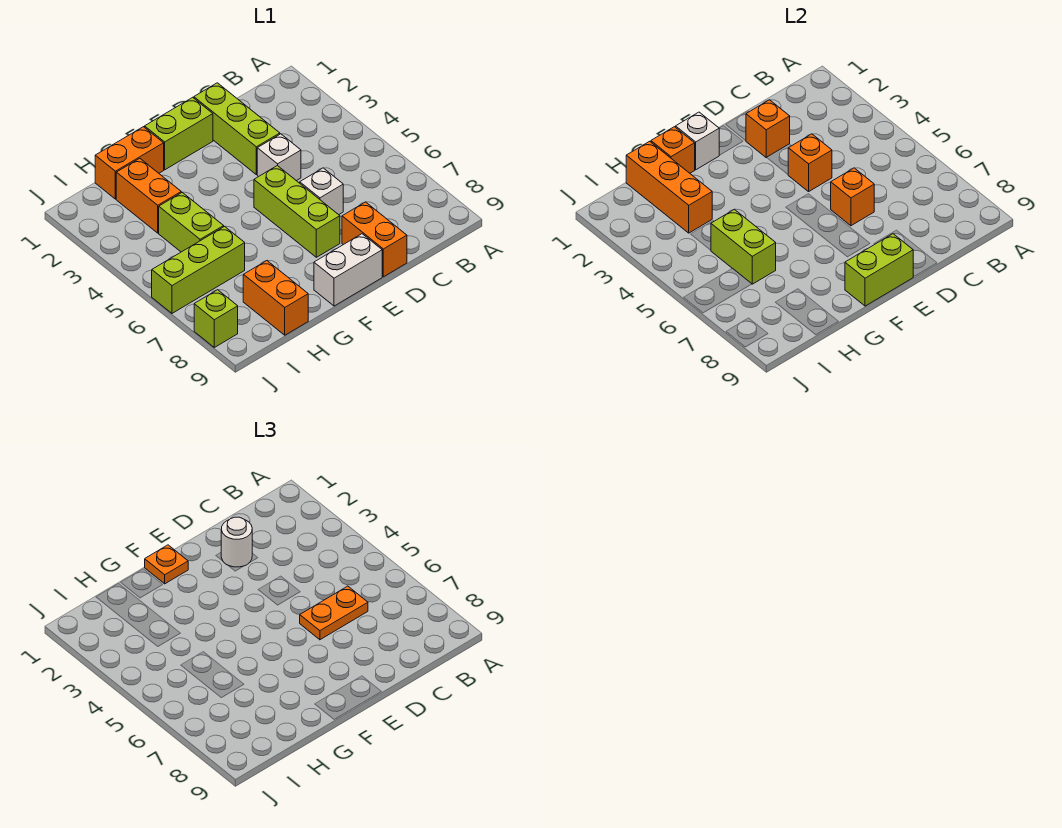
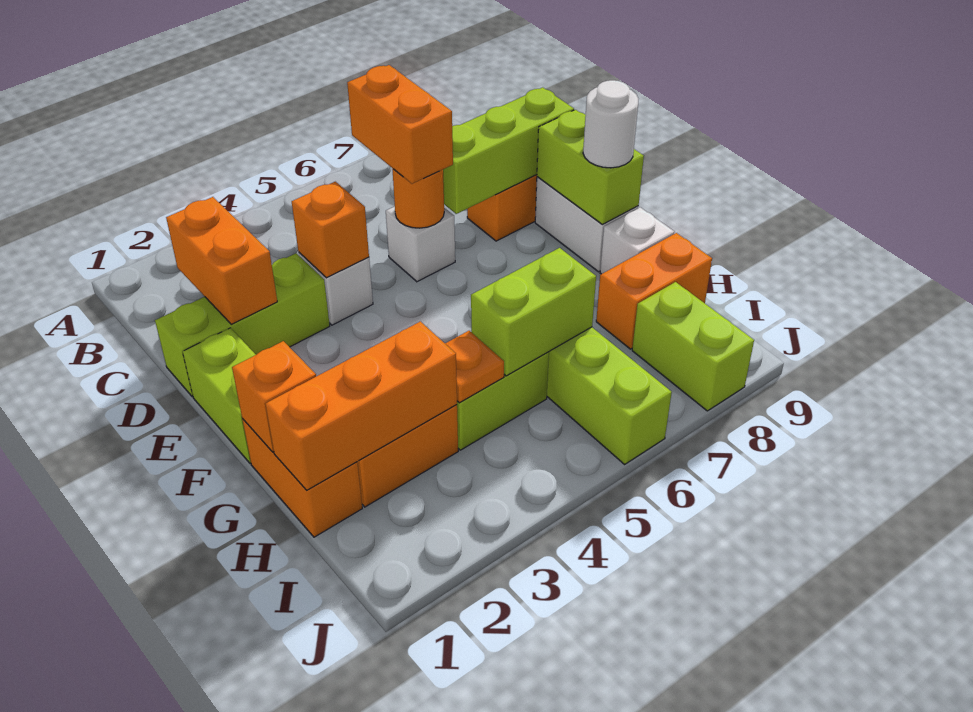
orange plate C6:D6 level 3 -> orange brick C6:D6 level 3
orange brick D2 level 2 -> orange brick C2:D2 level 2
white round brick D2 level 3 -> white round brick F9 level 3
orange brick D6 level 2 -> orange round brick D6 level 2
lime brick E5:E7 level 1 -> lime brick D7:D9 level 2
white brick F1 level 2 -> white brick G9 level 1
orange plate F1 level 3 -> orange plate H4 level 2
lime brick J8 level 1 -> lime brick I8:J8 level 1

